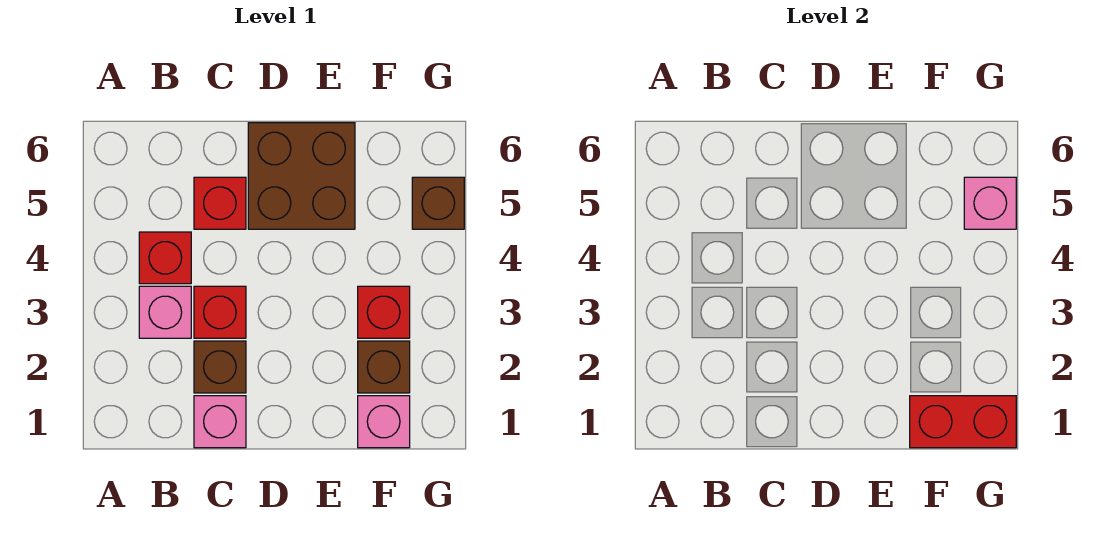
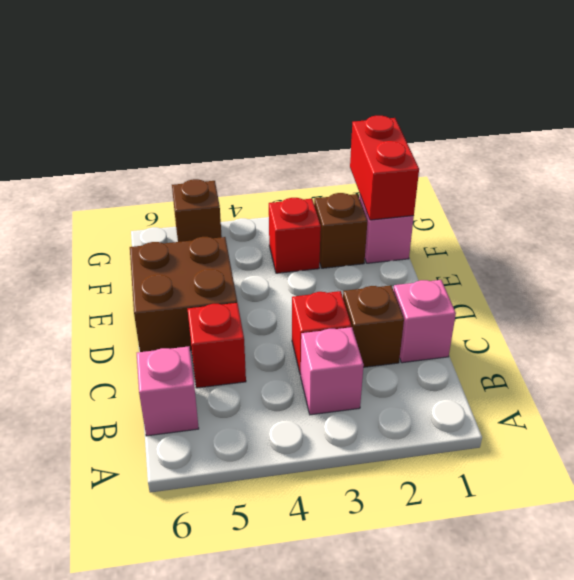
red brick B4 level 1 -> none
pink brick G5 level 2 -> pink brick B6 level 1

